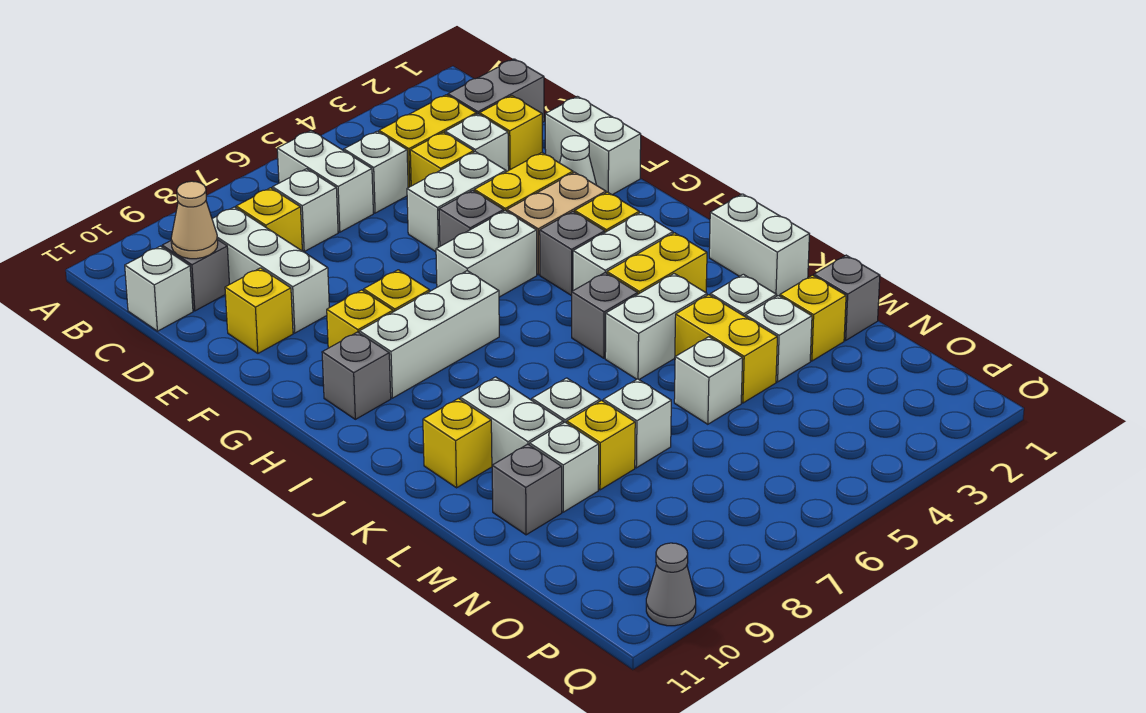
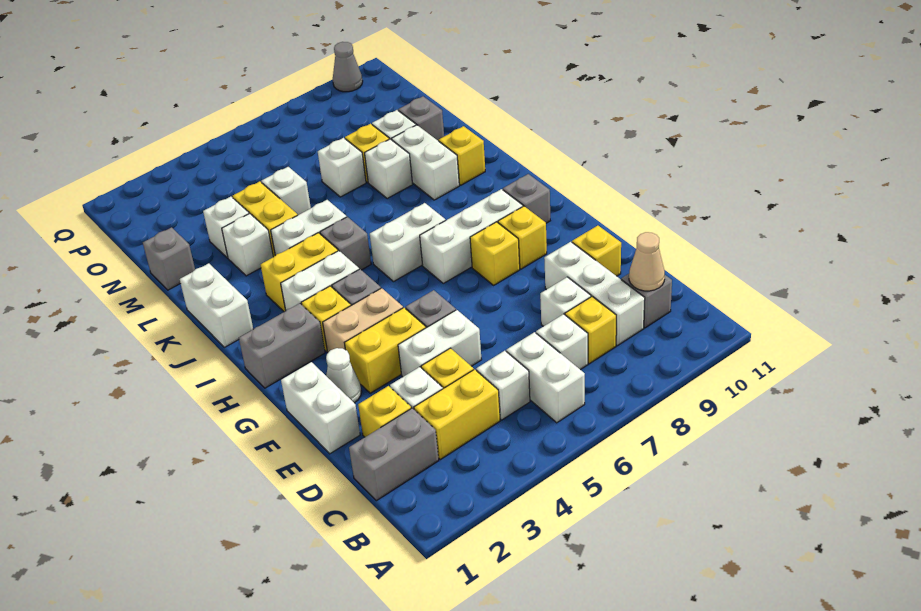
white brick C11 level 1 -> white brick D8 level 1
white brick G5:G6 level 1 -> white brick I6:I7 level 1
none -> grey brick H1:H2 level 1
yellow brick M2 level 1 -> none

